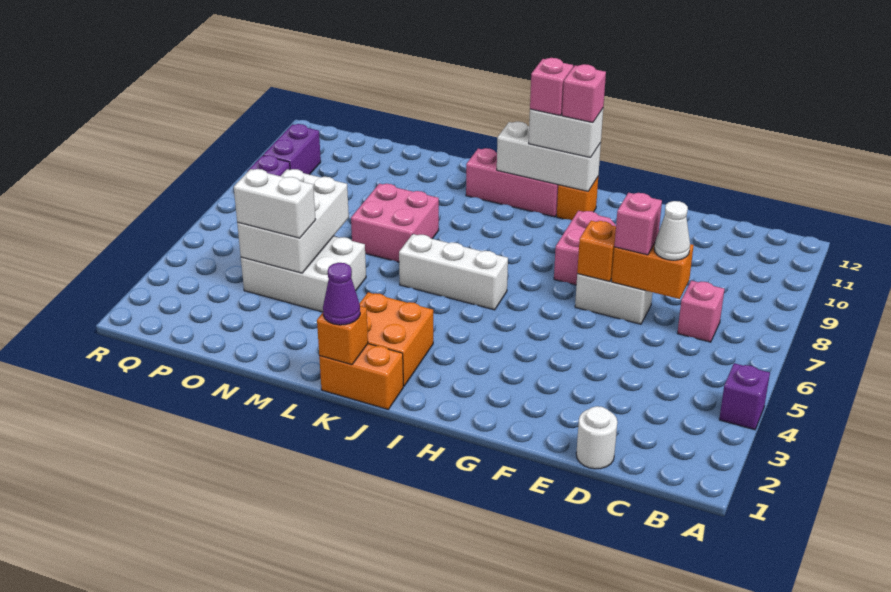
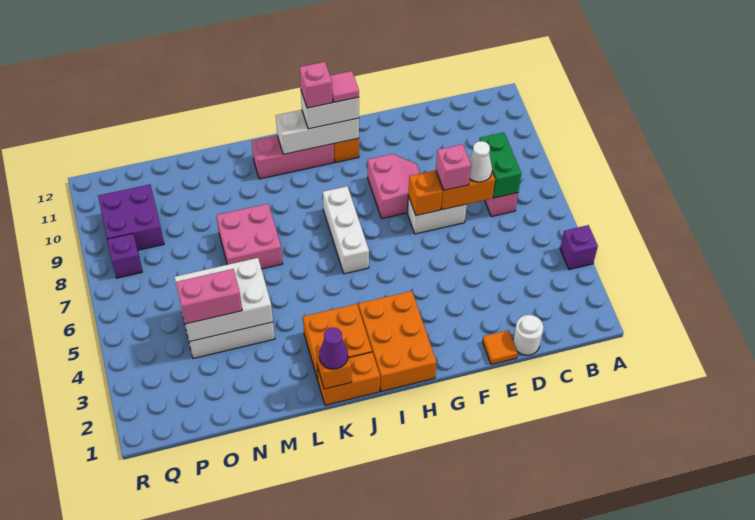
none -> green brick C7:C8 level 2
none -> orange tile E1 level 1
none -> orange brick H1:I3 level 1
pink brick H11 level 4 -> pink tile H11 level 4
white brick I6:K6 level 1 -> white brick I6:I8 level 1
white brick N4:O6 level 2 -> white brick M4:O5 level 2
white brick N4:O4 level 3 -> pink brick N4:O4 level 3
purple brick Q9:Q10 level 1 -> purple brick P9:Q10 level 1

